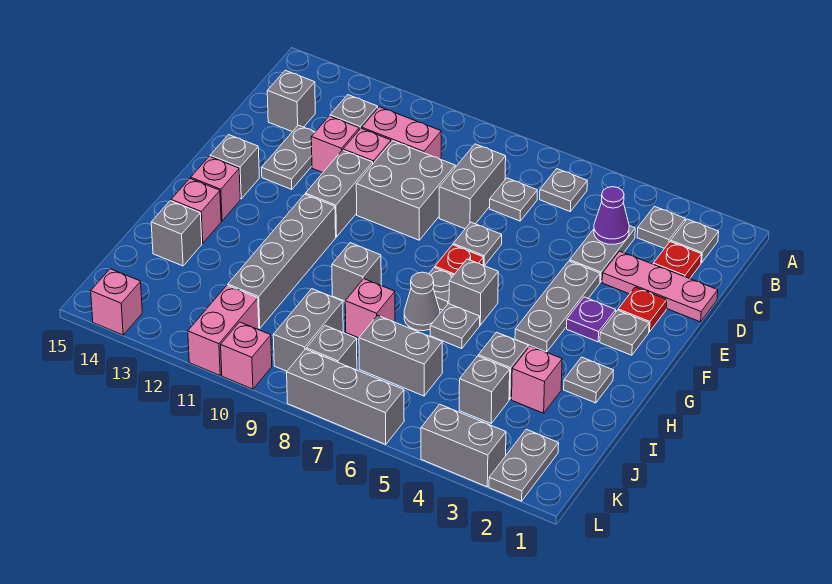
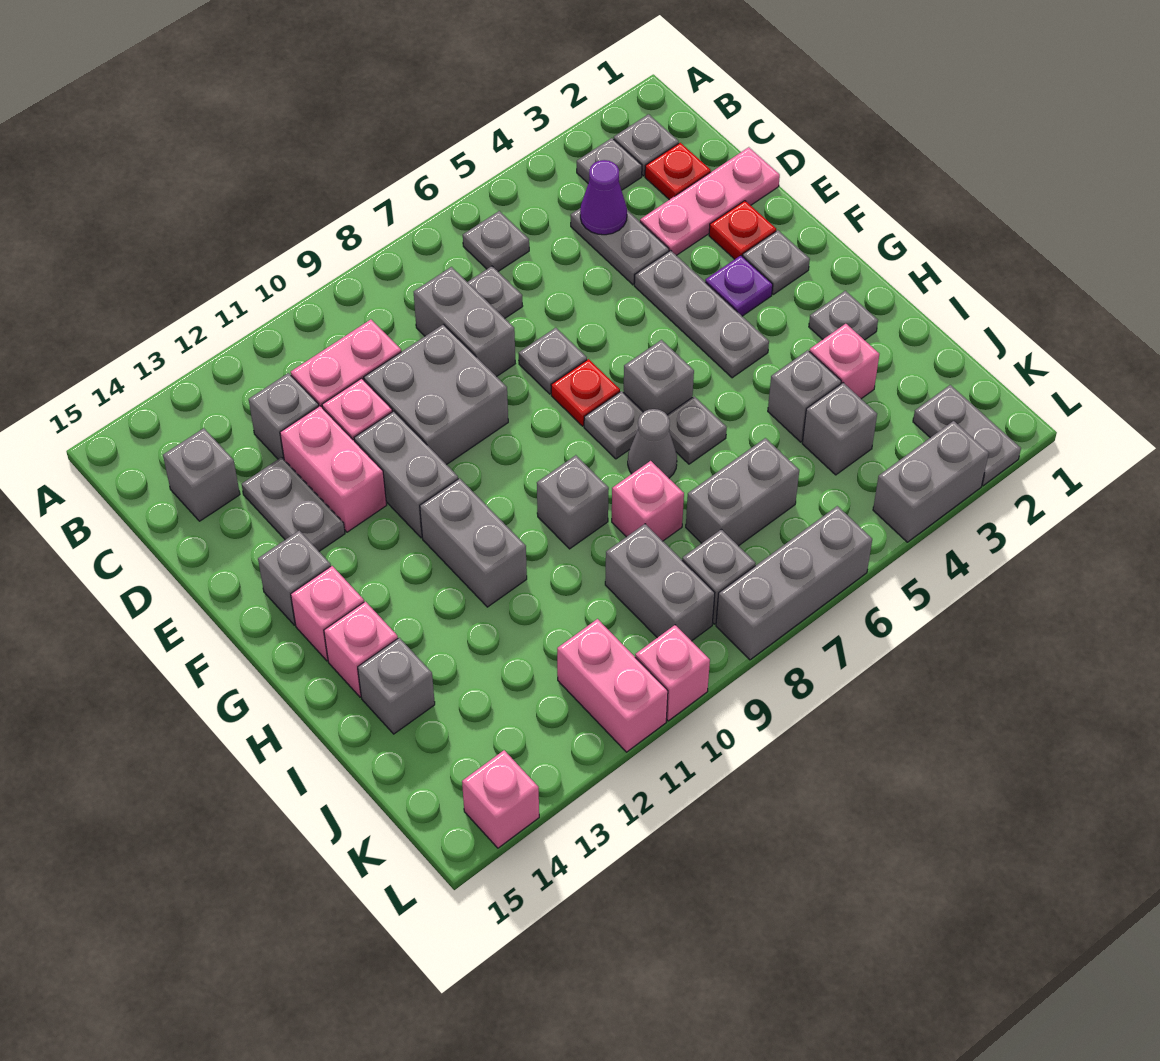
pink brick D12 level 1 -> pink brick D12:E12 level 1
grey brick G11:J11 level 1 -> grey brick G11:H11 level 1

